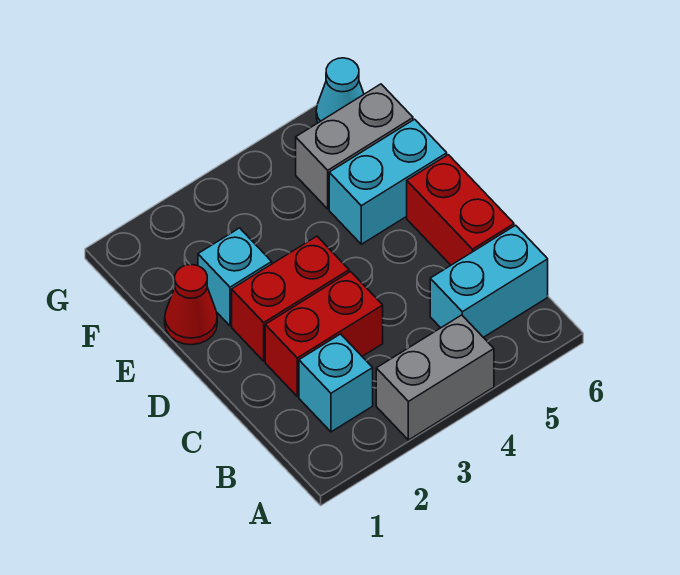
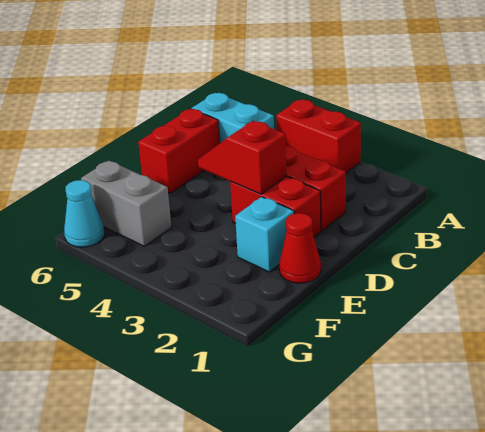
grey brick A3:A4 level 1 -> red brick A3:A4 level 1
cyan brick B2 level 1 -> none
none -> red slope D3:D4 level 2 top 3
cyan brick E5:E6 level 1 -> none

